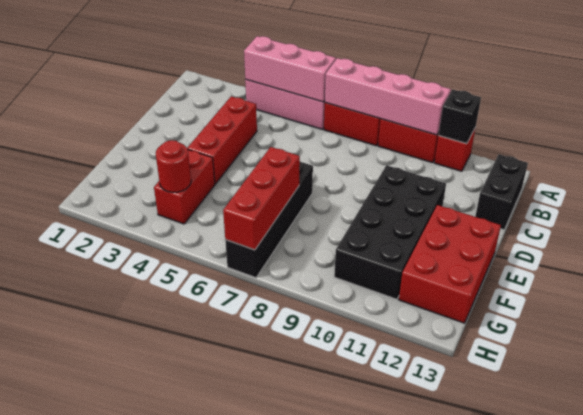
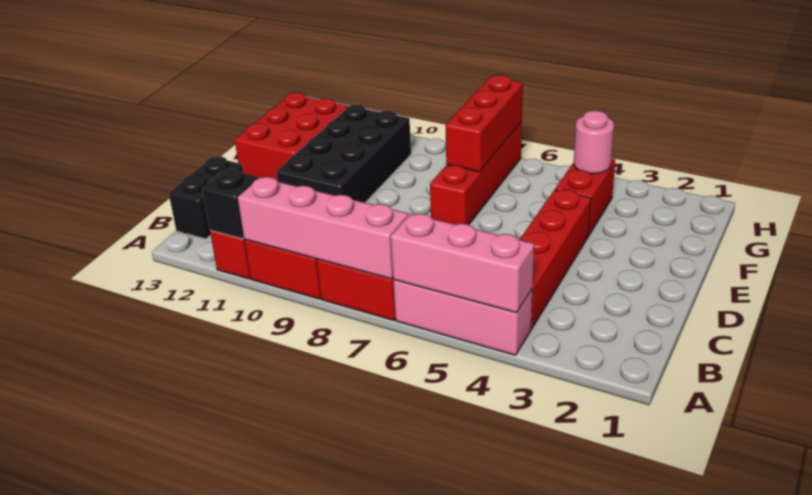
red brick C4:E4 level 1 -> red brick B4:E4 level 1
black brick E7:H7 level 1 -> red brick E7:H7 level 1
red round brick G4 level 2 -> pink round brick G4 level 2

